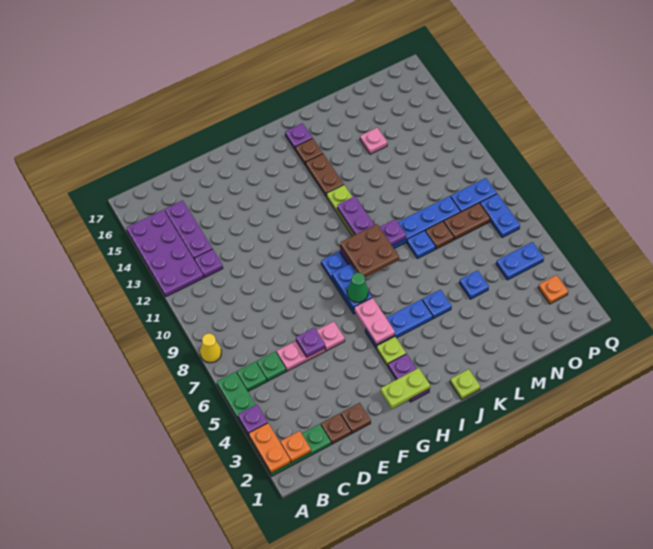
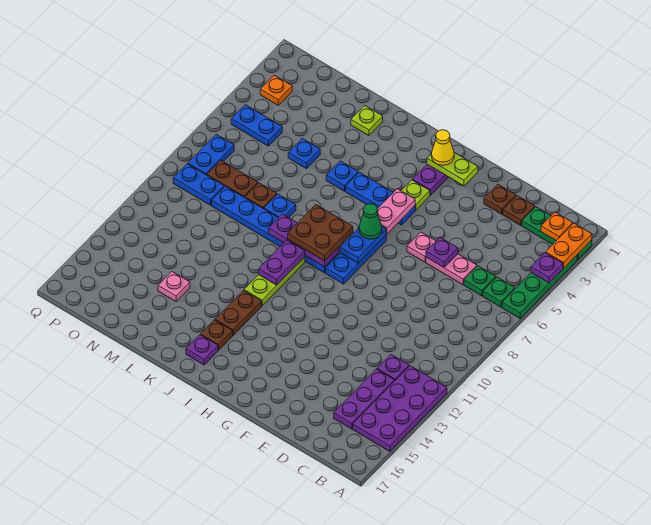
yellow cone A8 level 1 -> yellow cone H2 level 3
lime plate J1 level 1 -> lime plate L2 level 1

